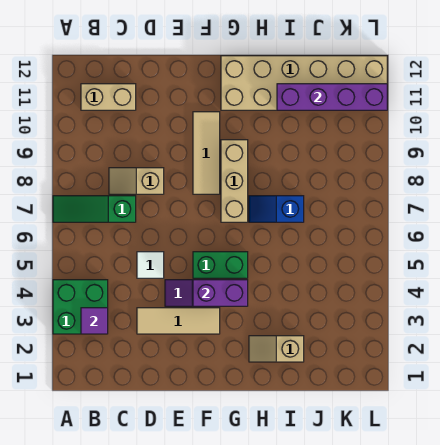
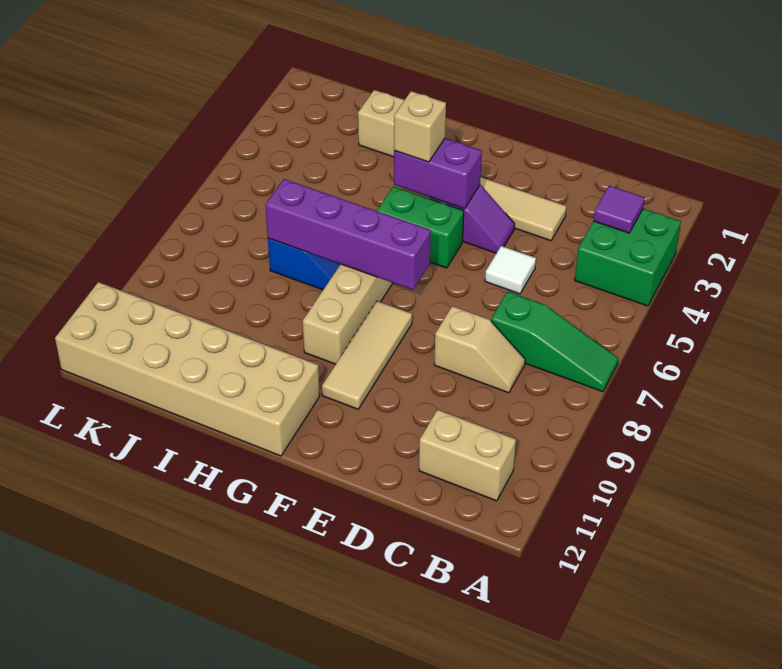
none -> tan brick G4 level 3
purple brick I11:L11 level 2 -> purple brick F7:I7 level 2

